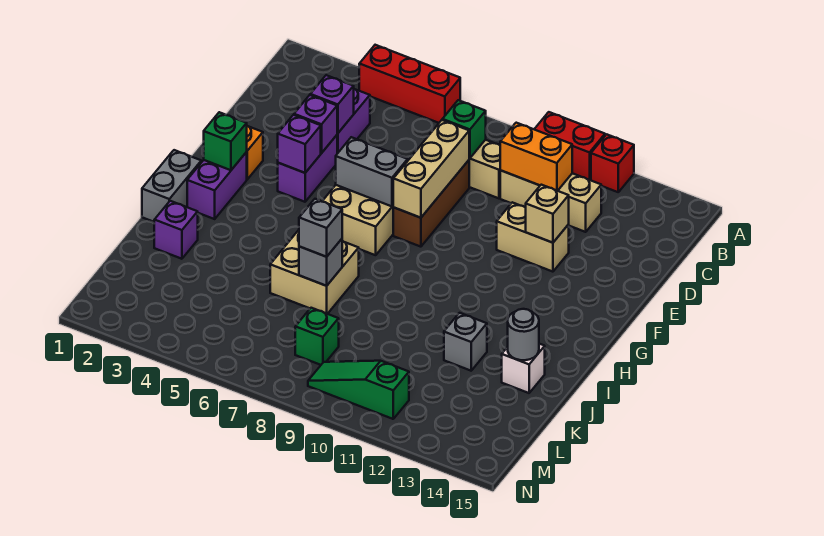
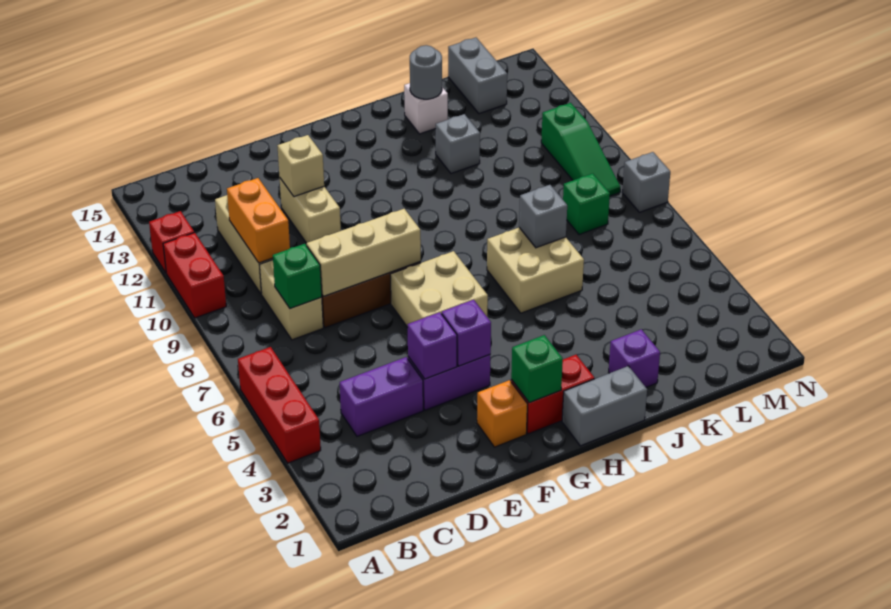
purple brick D4 level 2 -> none
grey brick F6:F7 level 2 -> grey brick L14:L15 level 1
purple brick G2:H2 level 1 -> red brick G2:H2 level 1
grey brick J7 level 3 -> grey brick N8 level 1

